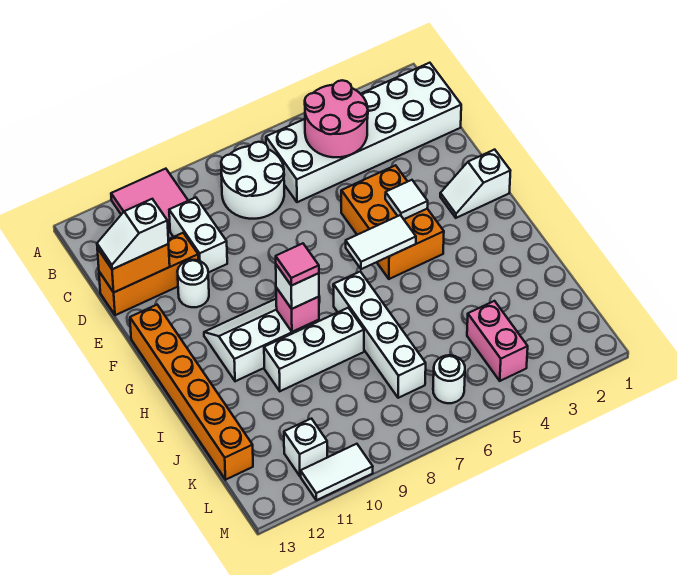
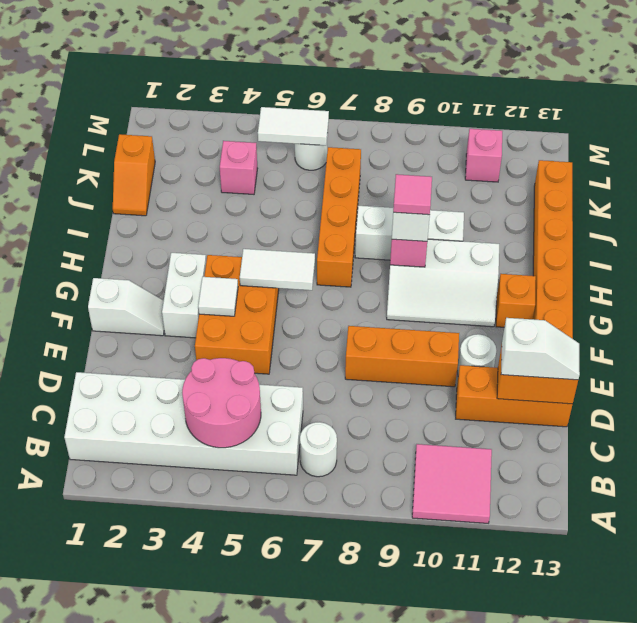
white round brick B7:C8 level 1 -> white round brick B7 level 1
white brick C10:D10 level 1 -> white brick F3:G3 level 1
none -> orange brick E8:E10 level 1
none -> orange brick G12 level 1
white brick H7:K7 level 1 -> orange brick H7:K7 level 1
none -> orange slope J1:K1 level 1 top K
pink brick K4:L4 level 1 -> pink brick K4 level 1
white brick L11 level 1 -> pink brick L11 level 1
white tile M10:M11 level 1 -> white tile L5:L6 level 2

